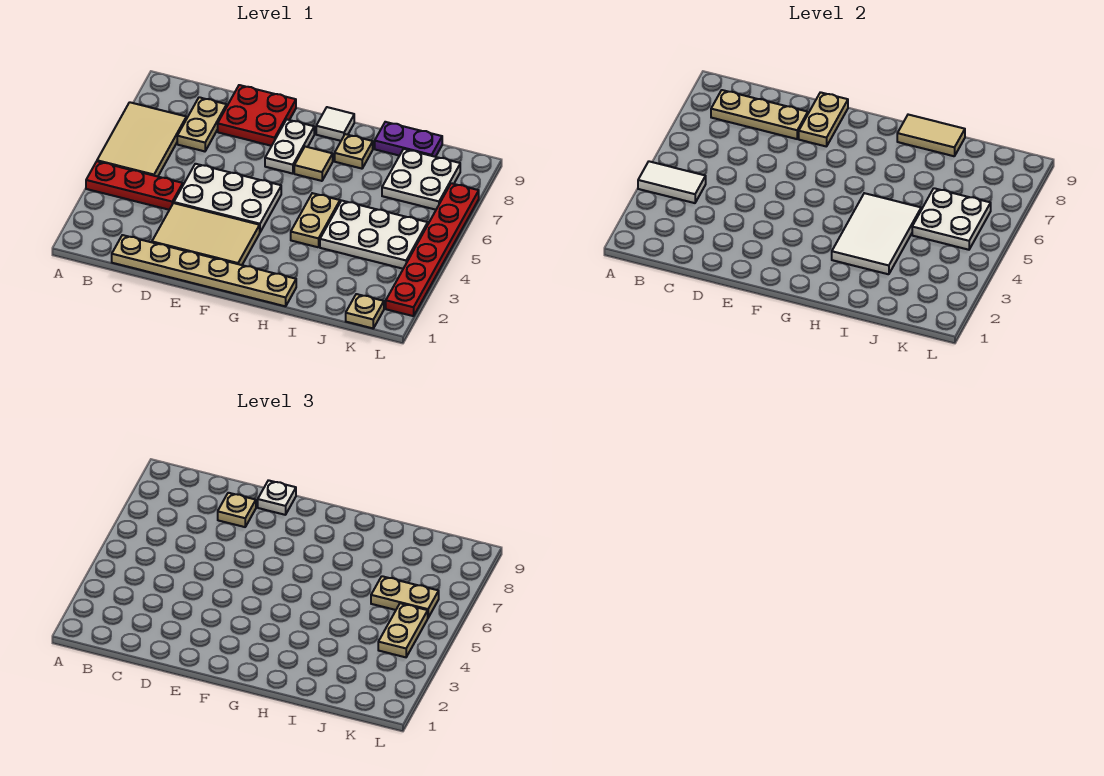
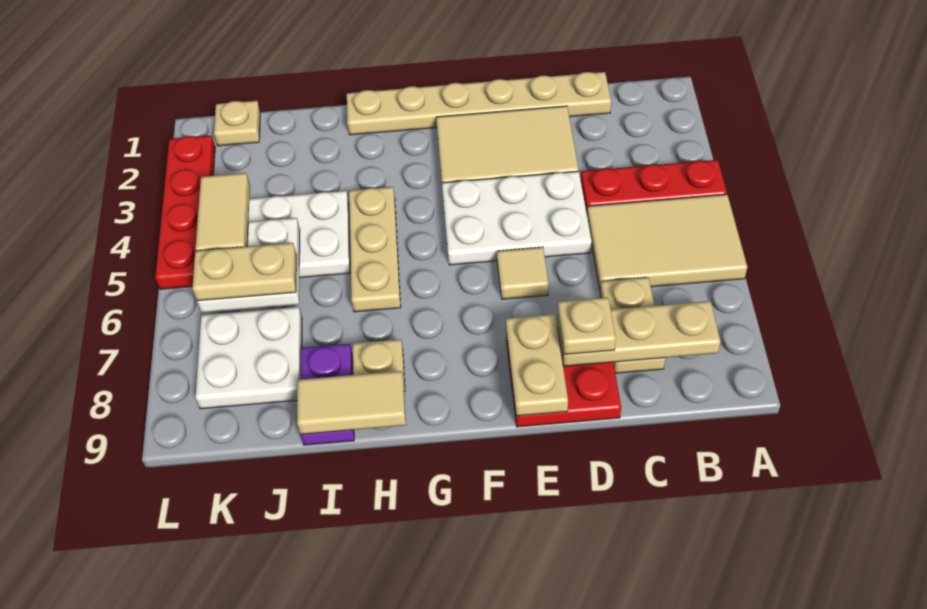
white tile A4:B4 level 2 -> none
tan tile A5:B7 level 1 -> tan tile A5:C6 level 1
white plate E9 level 3 -> none
white plate F7:F8 level 1 -> none
tan tile G7 level 1 -> tan tile E6 level 1
white tile G9 level 1 -> none
white tile H3:I5 level 2 -> none
tan plate H4:H5 level 1 -> tan plate H4:H6 level 1
purple plate I9:J9 level 1 -> purple plate I8:I9 level 1
tan plate K4:K5 level 3 -> tan tile K4:K5 level 3
red plate L2:L7 level 1 -> red plate L2:L5 level 1

